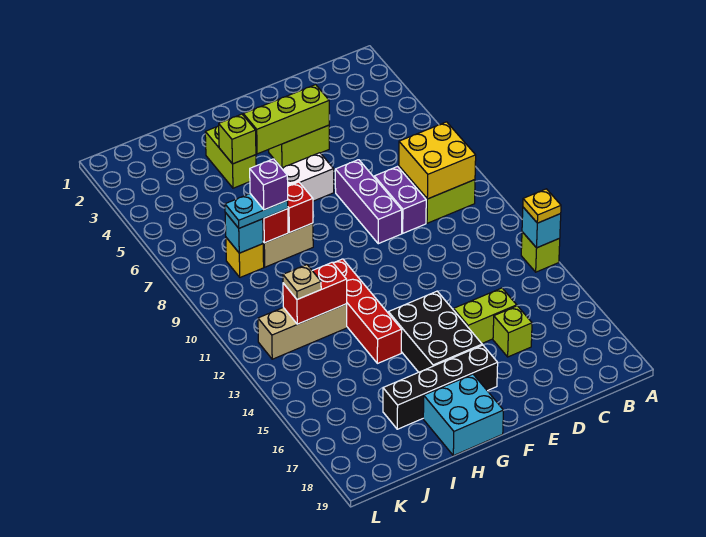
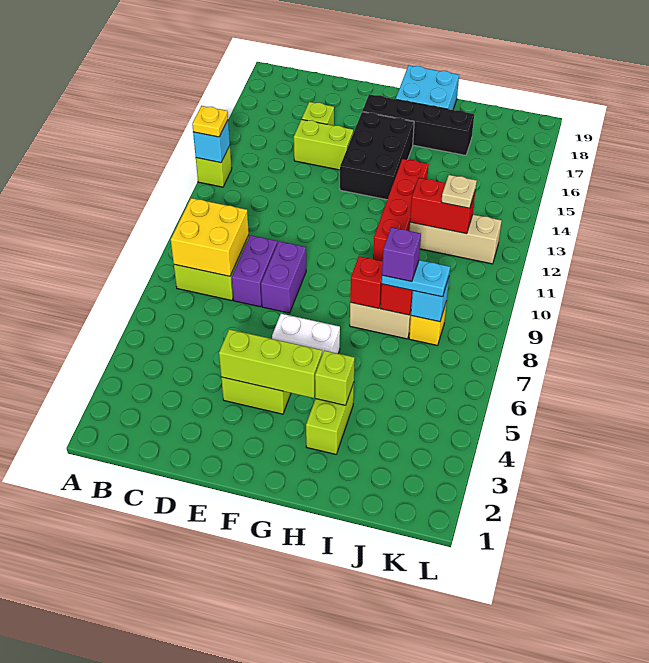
purple brick E7:E9 level 1 -> purple brick E8:E9 level 1

